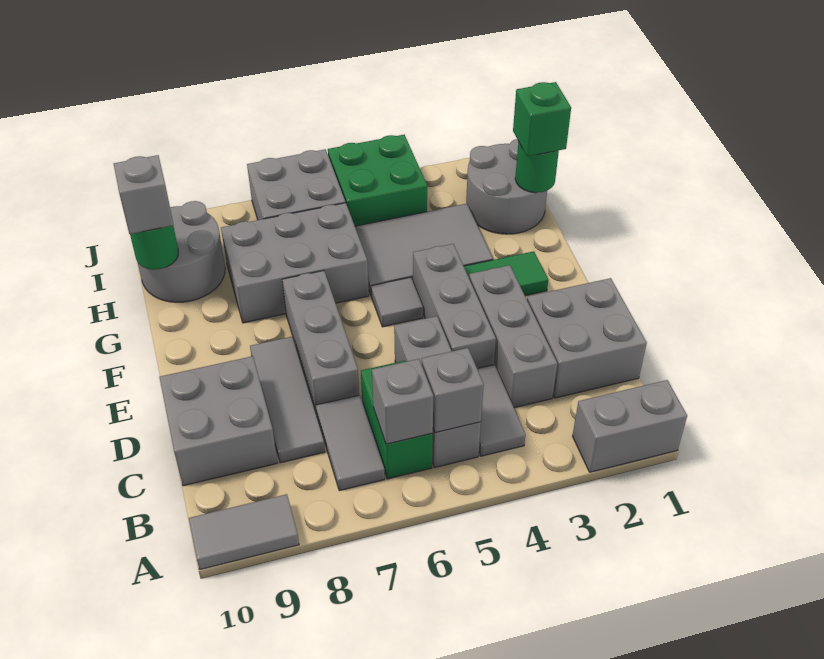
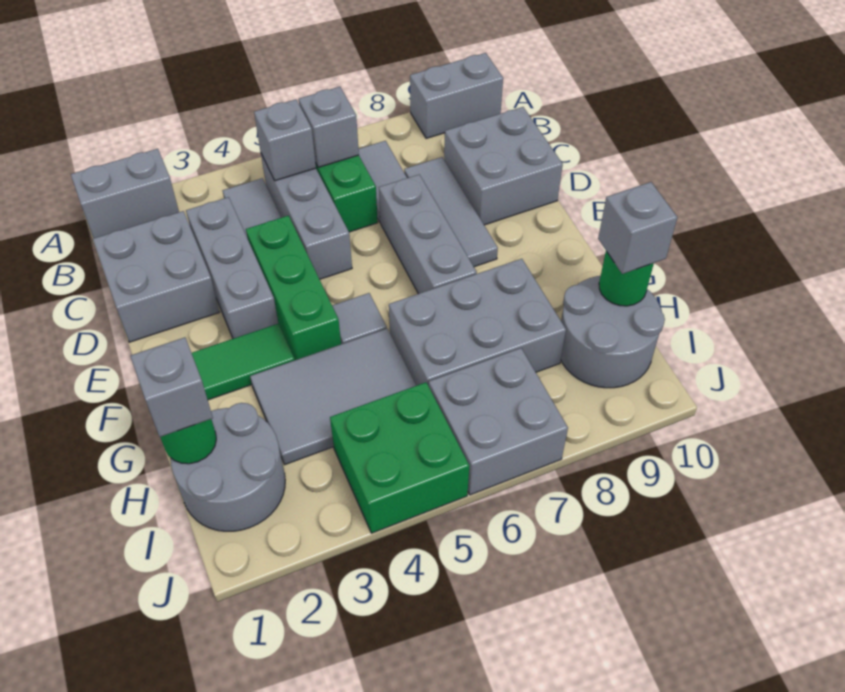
grey tile A9:A10 level 1 -> grey brick A9:A10 level 1
grey brick D4:F4 level 1 -> green brick D4:F4 level 1
green brick H1 level 3 -> grey brick H1 level 3

